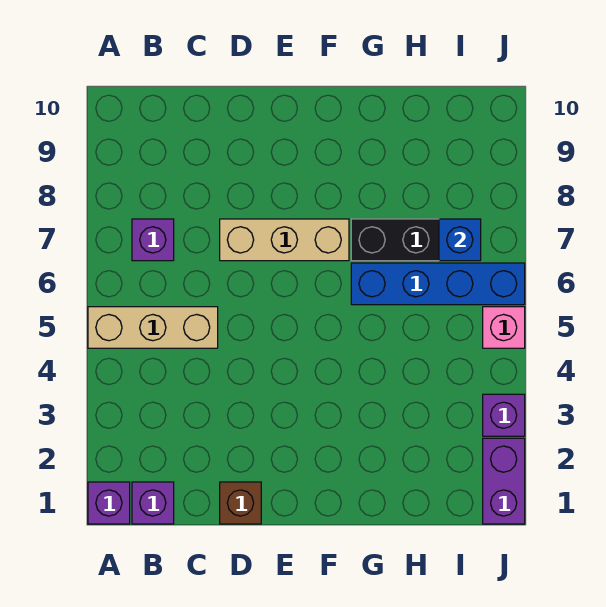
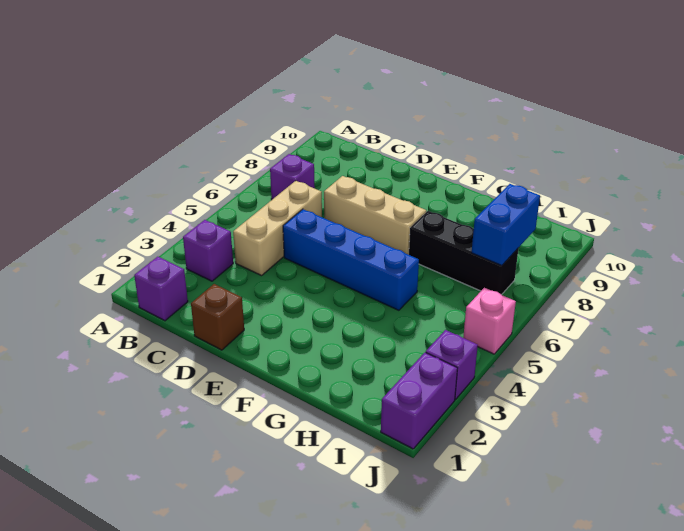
purple brick A1 level 1 -> purple brick B3 level 1
tan brick A5:C5 level 1 -> tan brick C4:C6 level 1
blue brick G6:J6 level 1 -> blue brick D5:G5 level 1
blue brick I7 level 2 -> blue brick I7:I8 level 2

